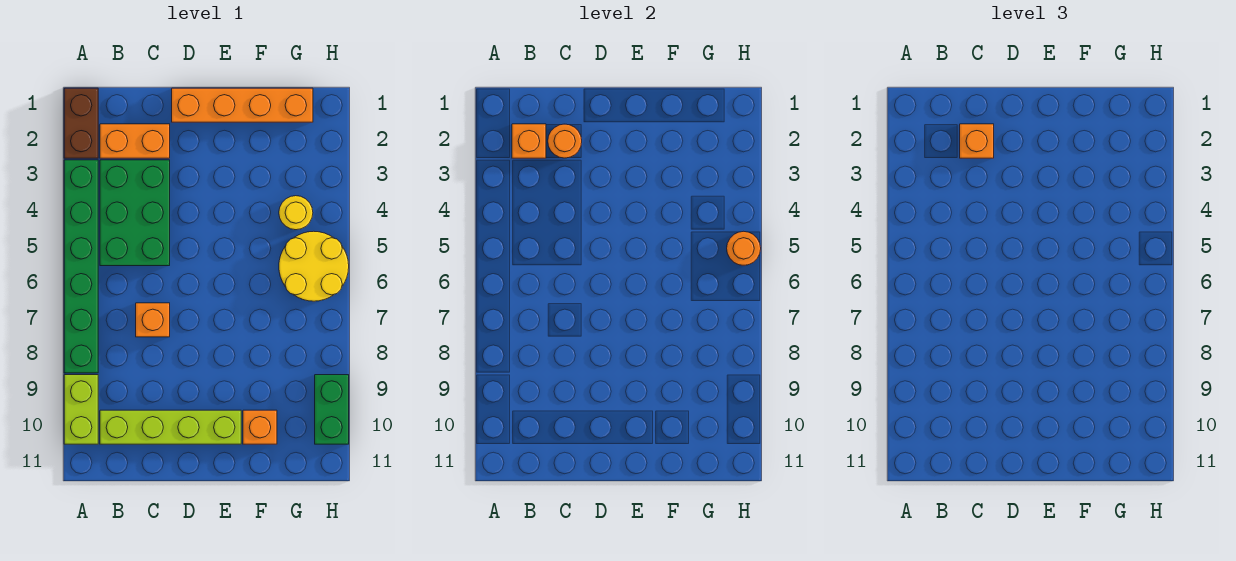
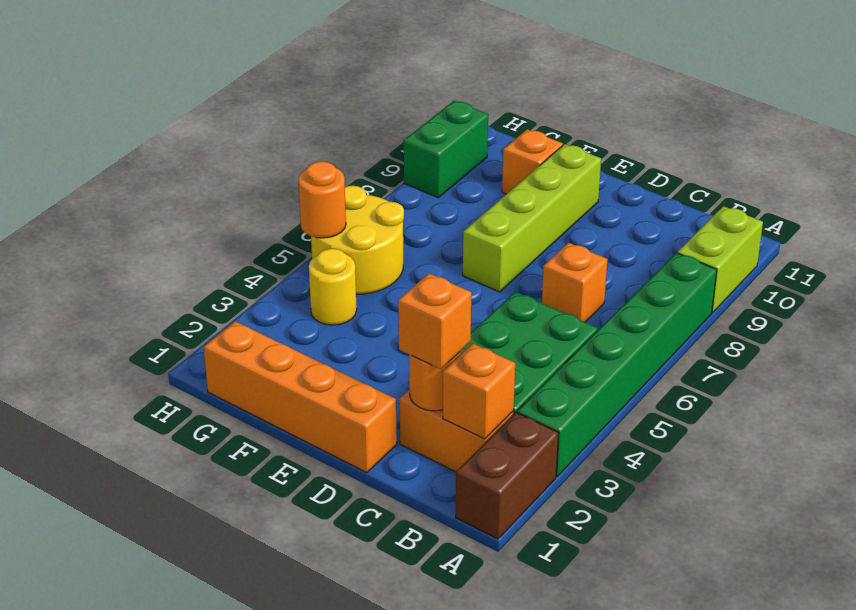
lime brick B10:E10 level 1 -> lime brick E7:E10 level 1

